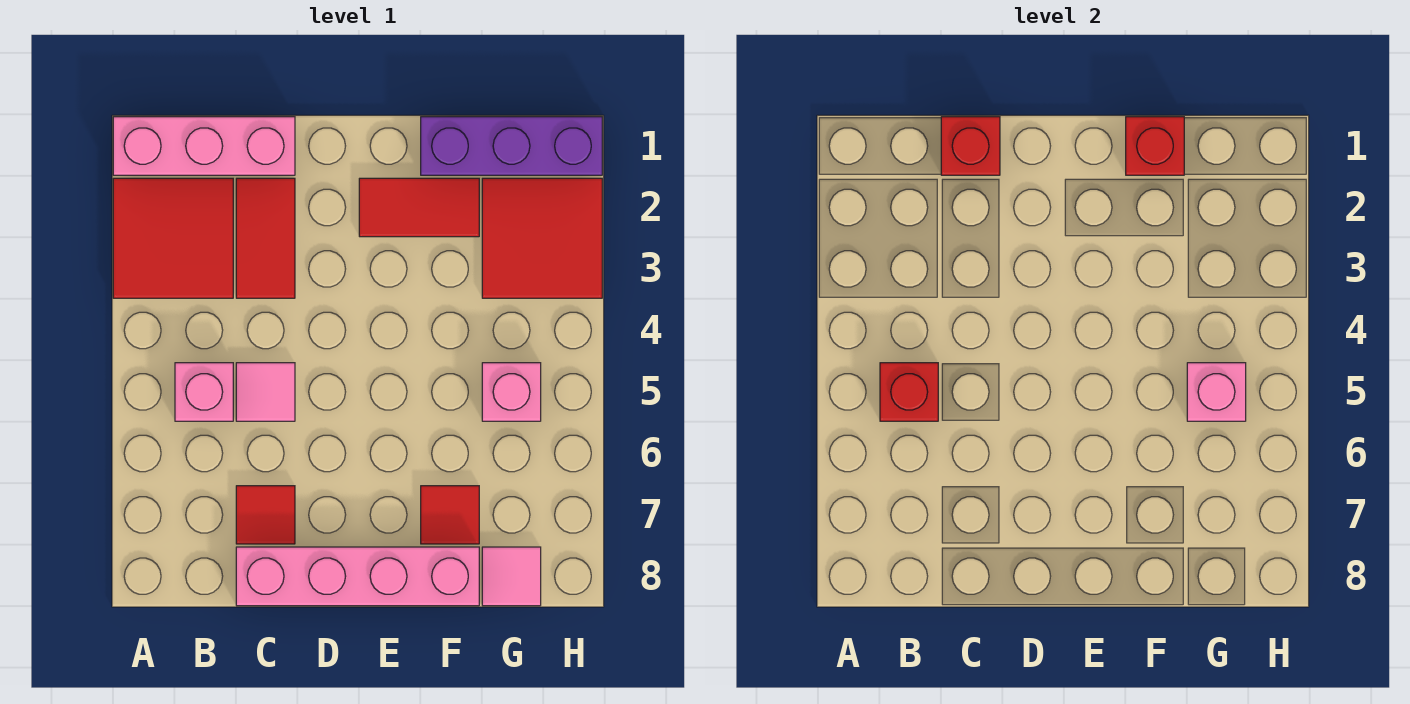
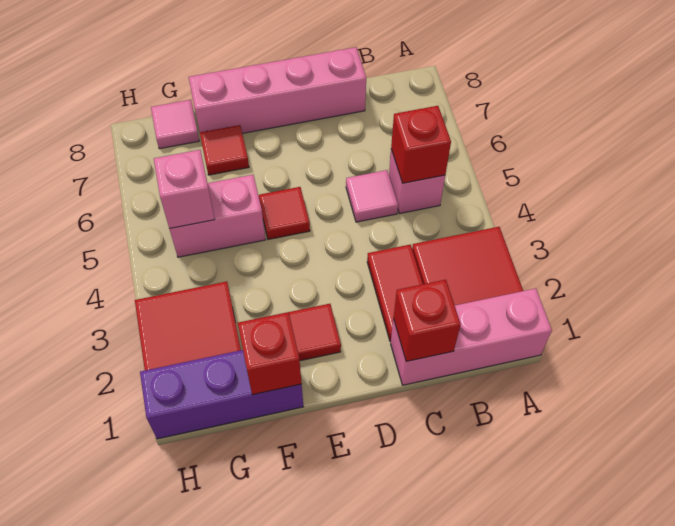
red tile C7 level 1 -> red tile E5 level 1
pink brick G5 level 1 -> pink brick F5:G5 level 1

